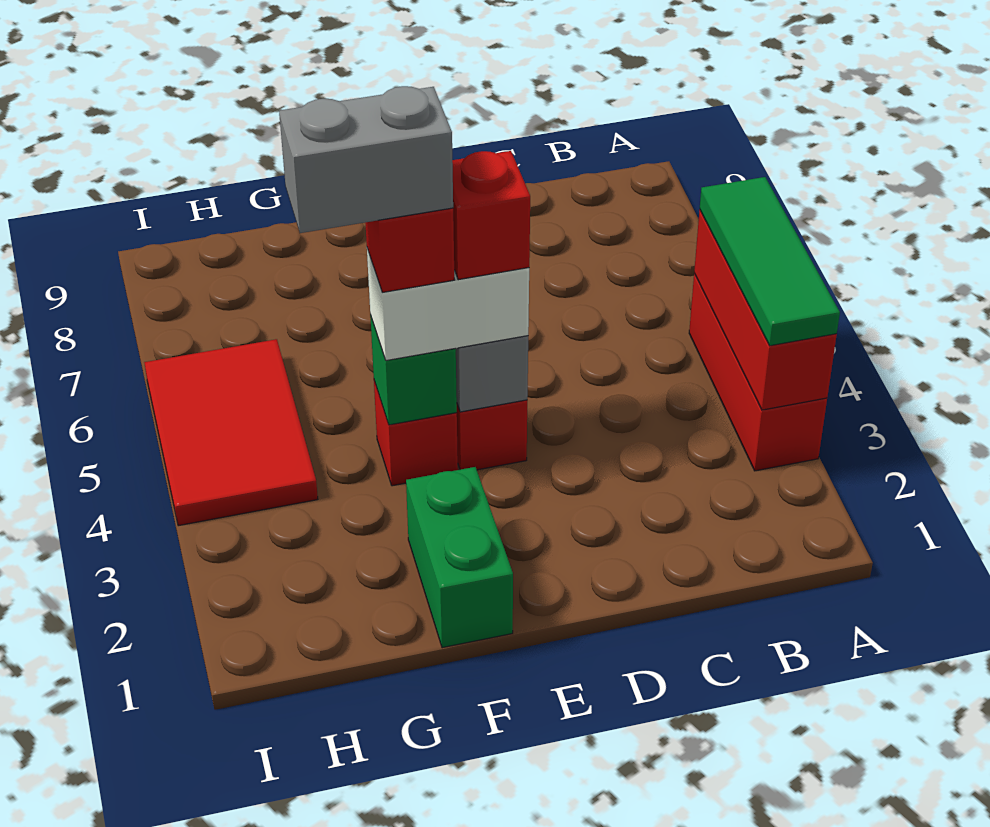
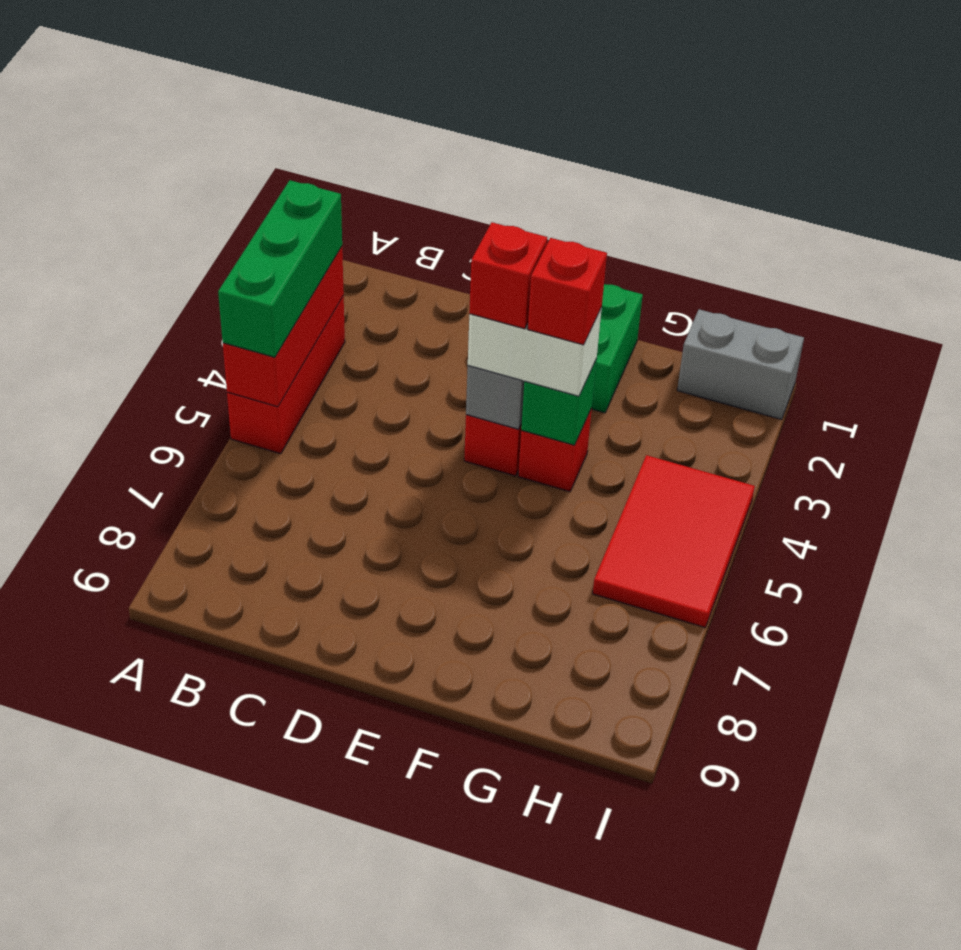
green tile A3:A5 level 3 -> green brick A3:A5 level 3
grey brick F4:G4 level 5 -> grey brick H1:I1 level 1

